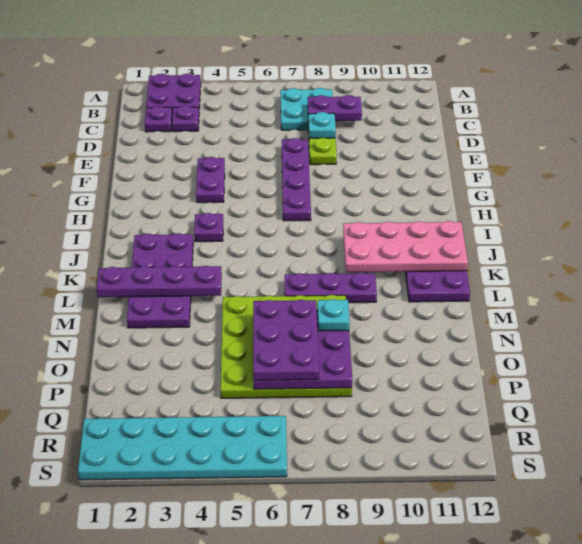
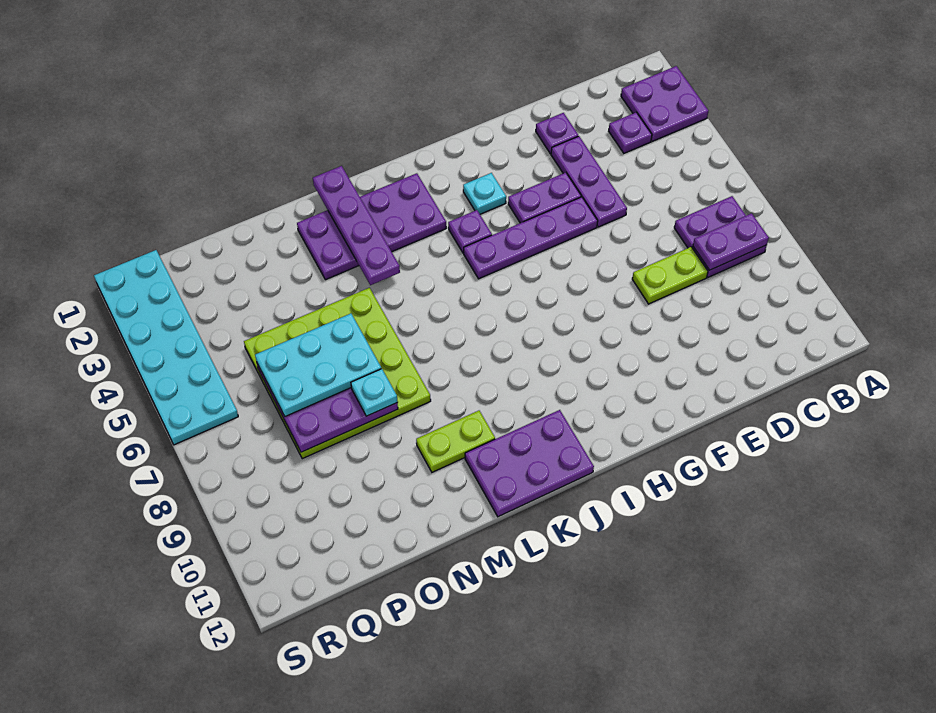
cyan plate B7:C8 level 1 -> purple plate B7:C8 level 1
purple plate C2 level 1 -> purple plate E2 level 1
purple plate C8:C9 level 2 -> purple plate B8:C8 level 2
cyan plate D8 level 2 -> cyan plate H3 level 1
purple plate E7:H7 level 1 -> purple plate F5:I5 level 1
pink plate J9:K12 level 2 -> none
purple plate L7:L9 level 1 -> purple plate E3:E5 level 1
none -> lime plate L10:M10 level 1
purple plate N6:P7 level 3 -> cyan plate N6:P7 level 3

